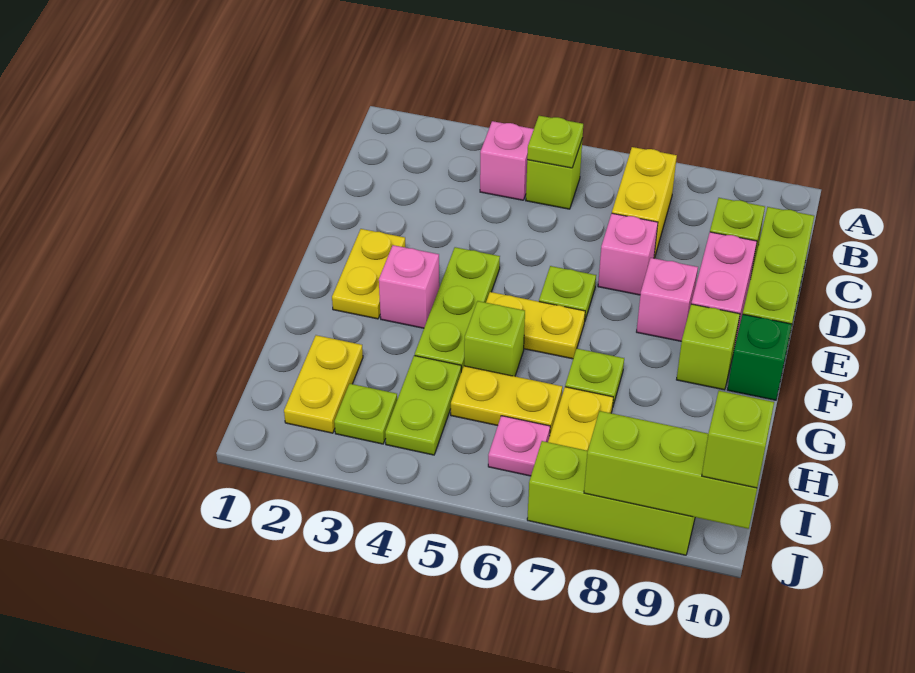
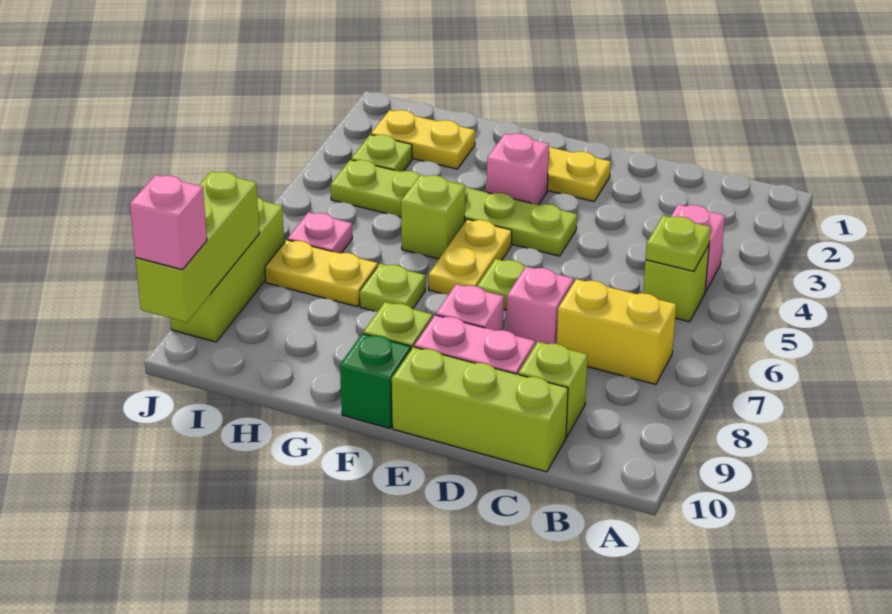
yellow plate H5:H6 level 1 -> none
lime brick J10 level 3 -> pink brick J10 level 3

